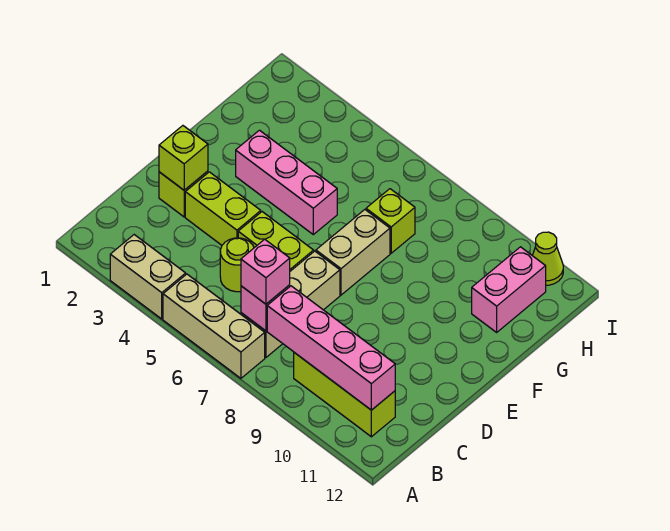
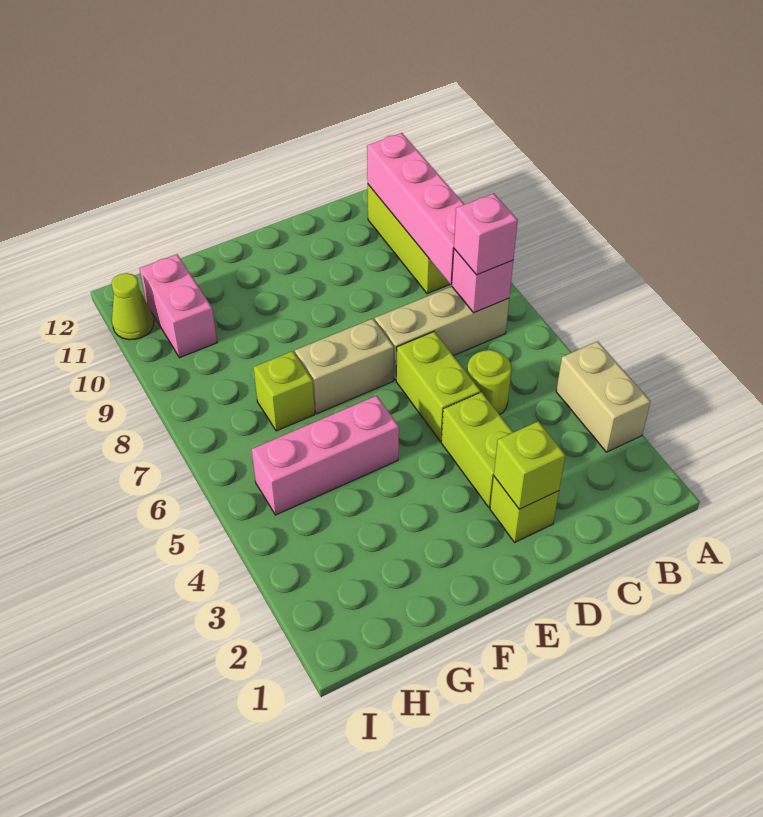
tan brick A5:A7 level 1 -> none
pink brick F3:F5 level 1 -> pink brick F5:H5 level 1
pink brick G11:H11 level 1 -> pink brick H10:H11 level 1

